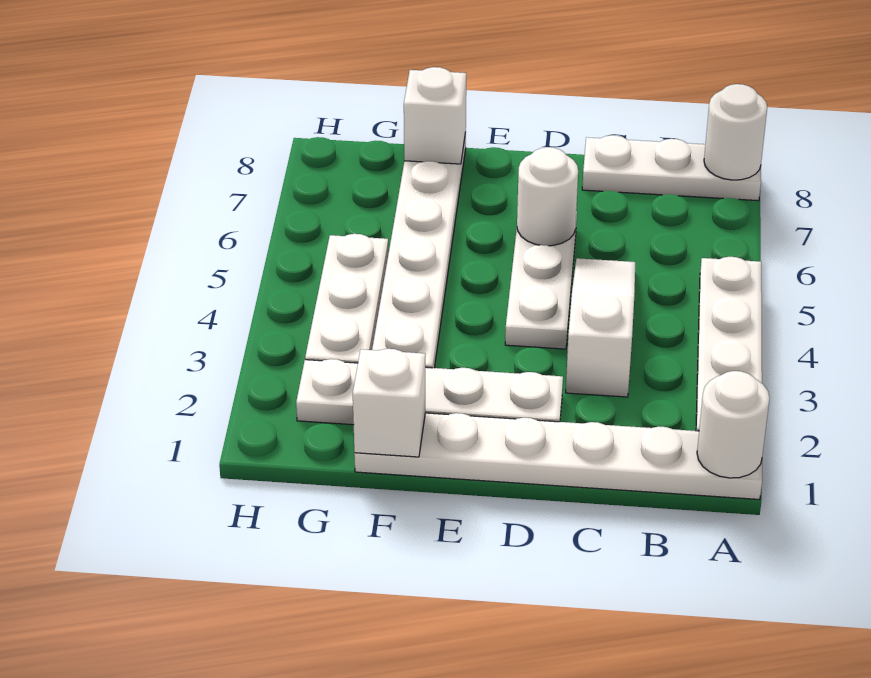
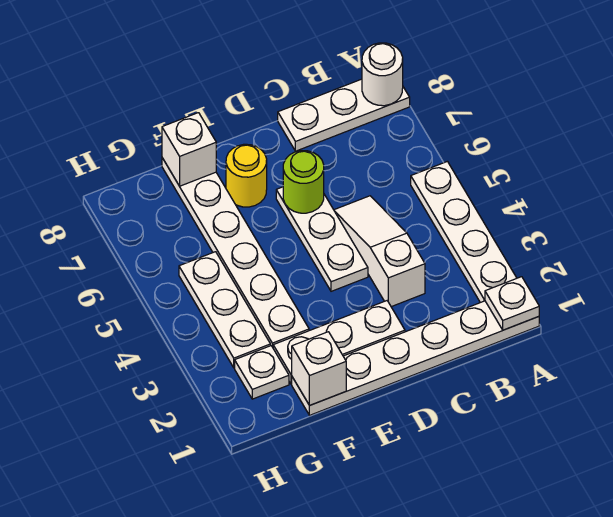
white round brick A1 level 2 -> white plate A1 level 2
white round brick D6 level 2 -> lime round brick D6 level 2
none -> yellow round brick E7 level 1

